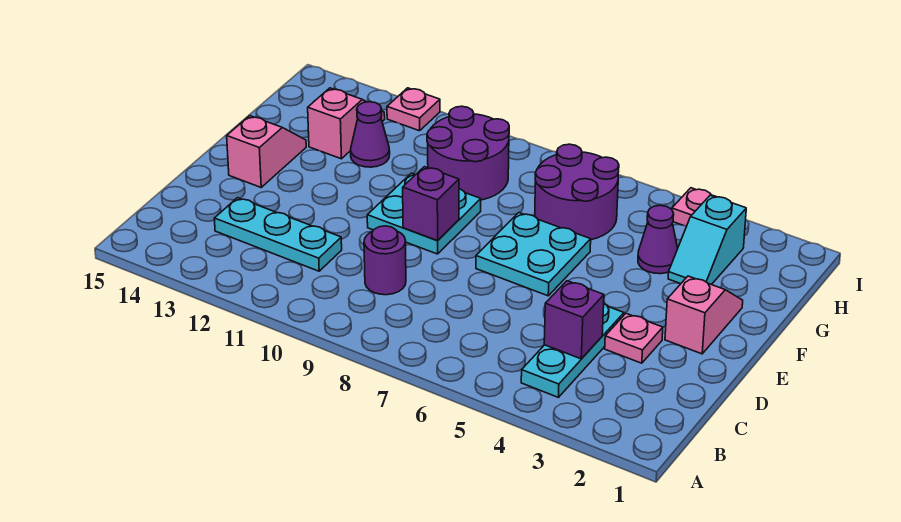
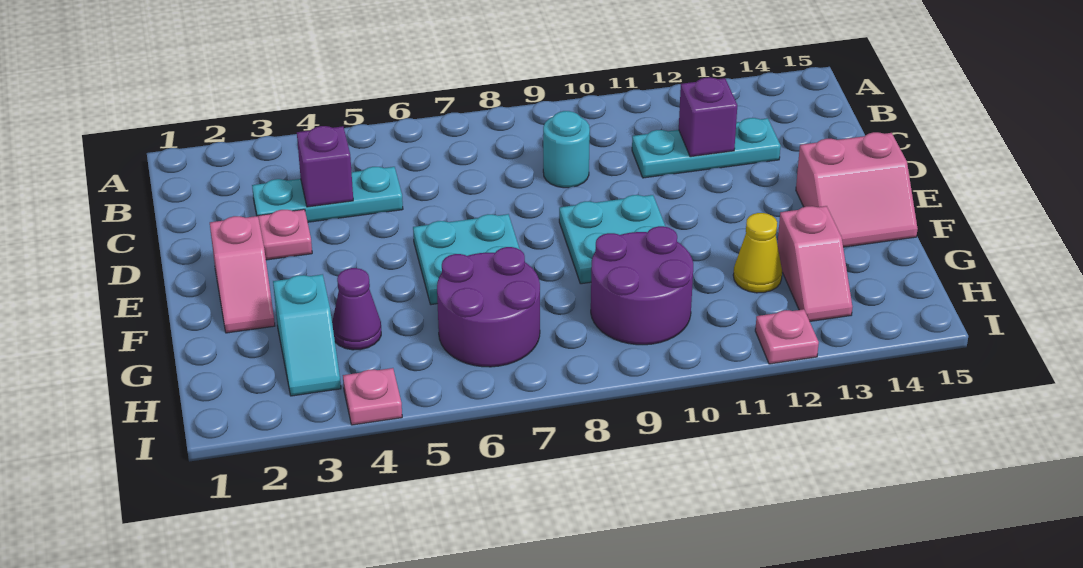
cyan plate B4:D4 level 1 -> cyan plate C3:C5 level 1
purple round brick C9 level 1 -> cyan round brick C9 level 1
purple brick E9 level 2 -> purple brick C12 level 2
pink slope E14:F14 level 1 top E -> pink slope E14:F15 level 1 top E
cyan slope G3:H3 level 1 top H -> cyan slope G3:H3 level 1 top G
purple cone G12 level 1 -> yellow cone G12 level 1

